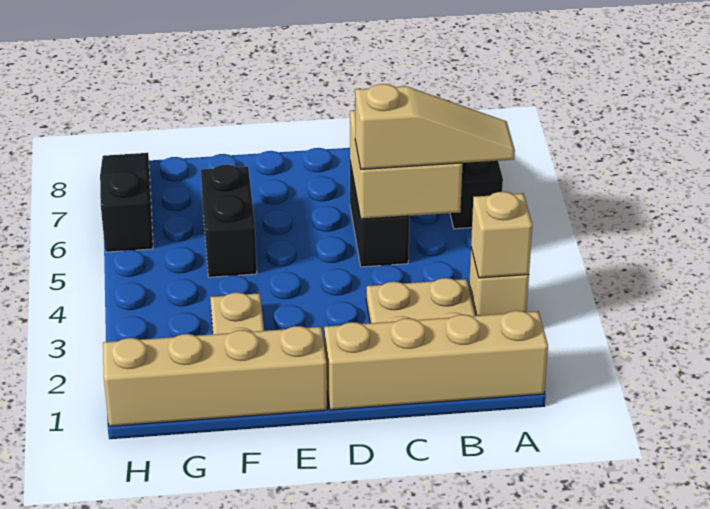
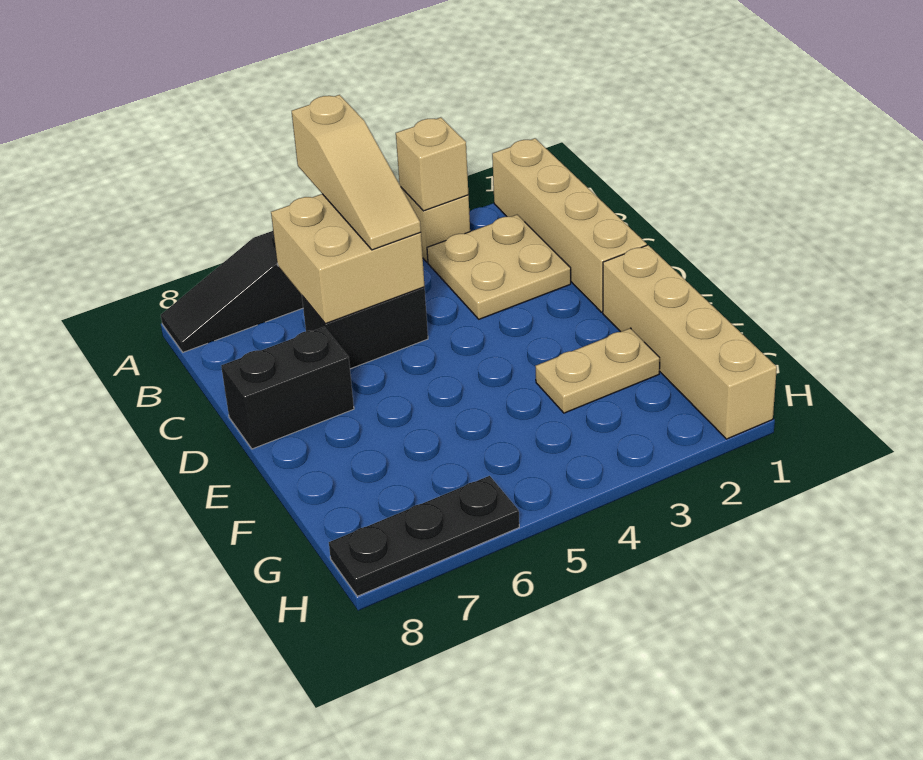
tan slope A5:C5 level 3 top C -> tan slope A5:C5 level 3 top A
black brick F5:F6 level 1 -> black brick D7:D8 level 1
black slope H6:H8 level 1 top 6 -> black plate H6:H8 level 1

